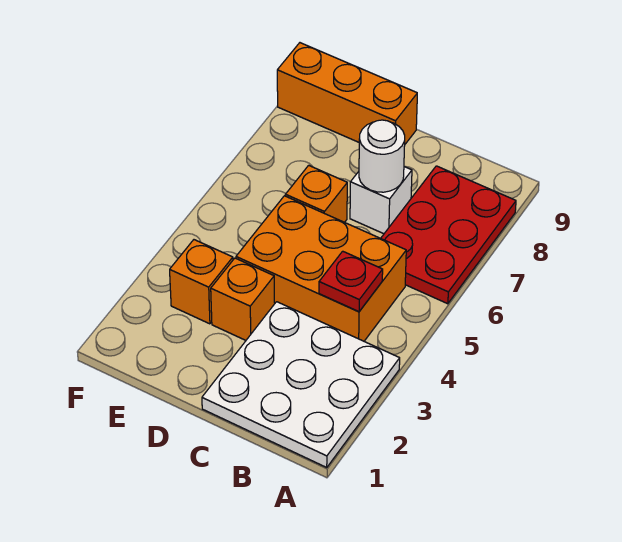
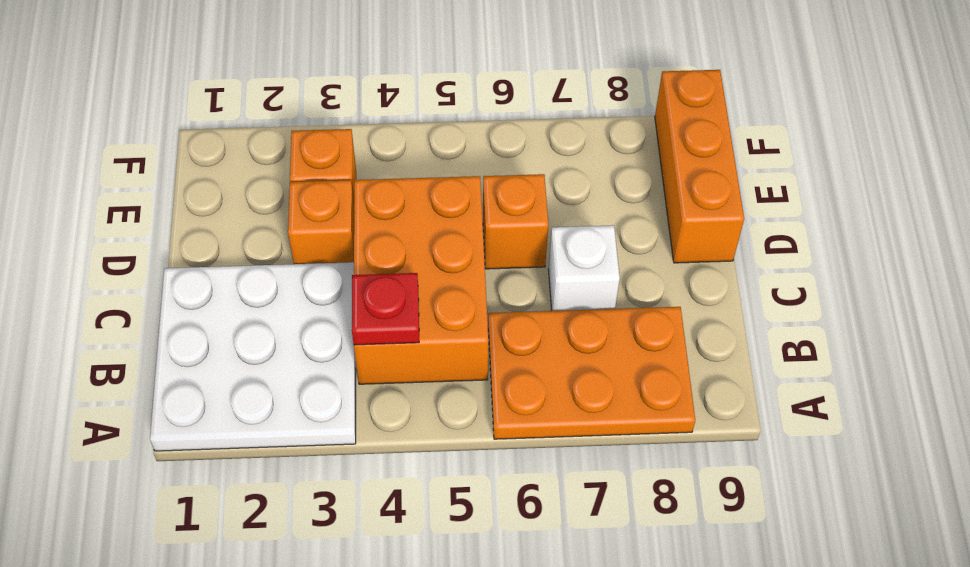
red plate A6:B8 level 1 -> orange plate A6:B8 level 1
white round brick C7 level 2 -> none

